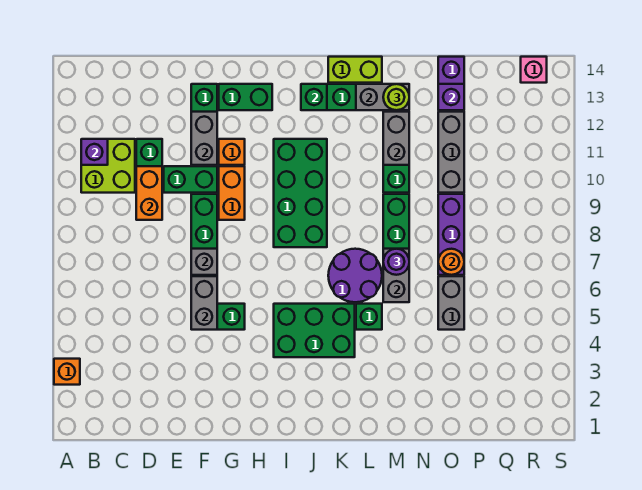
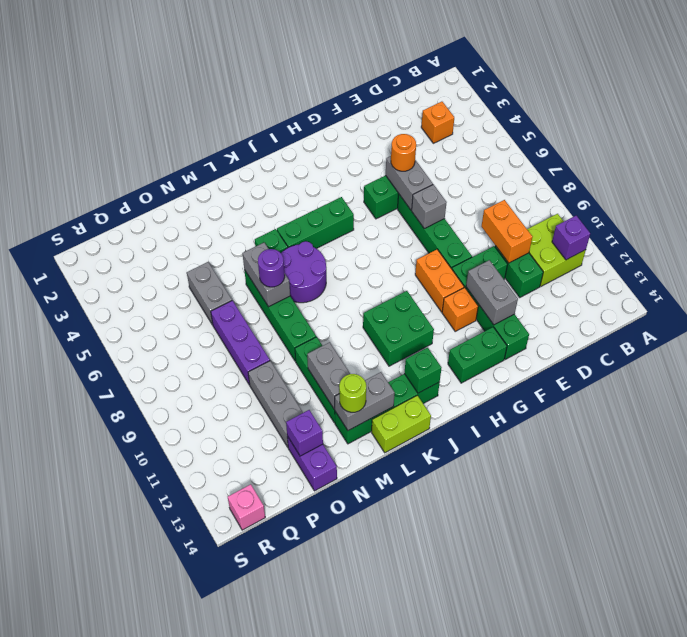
orange brick A3 level 1 -> orange brick C3 level 1
green brick I4:K5 level 1 -> green brick I5:K5 level 1
green brick I8:J11 level 1 -> green brick I10:J11 level 1
orange round brick O7 level 2 -> orange round brick F5 level 3

